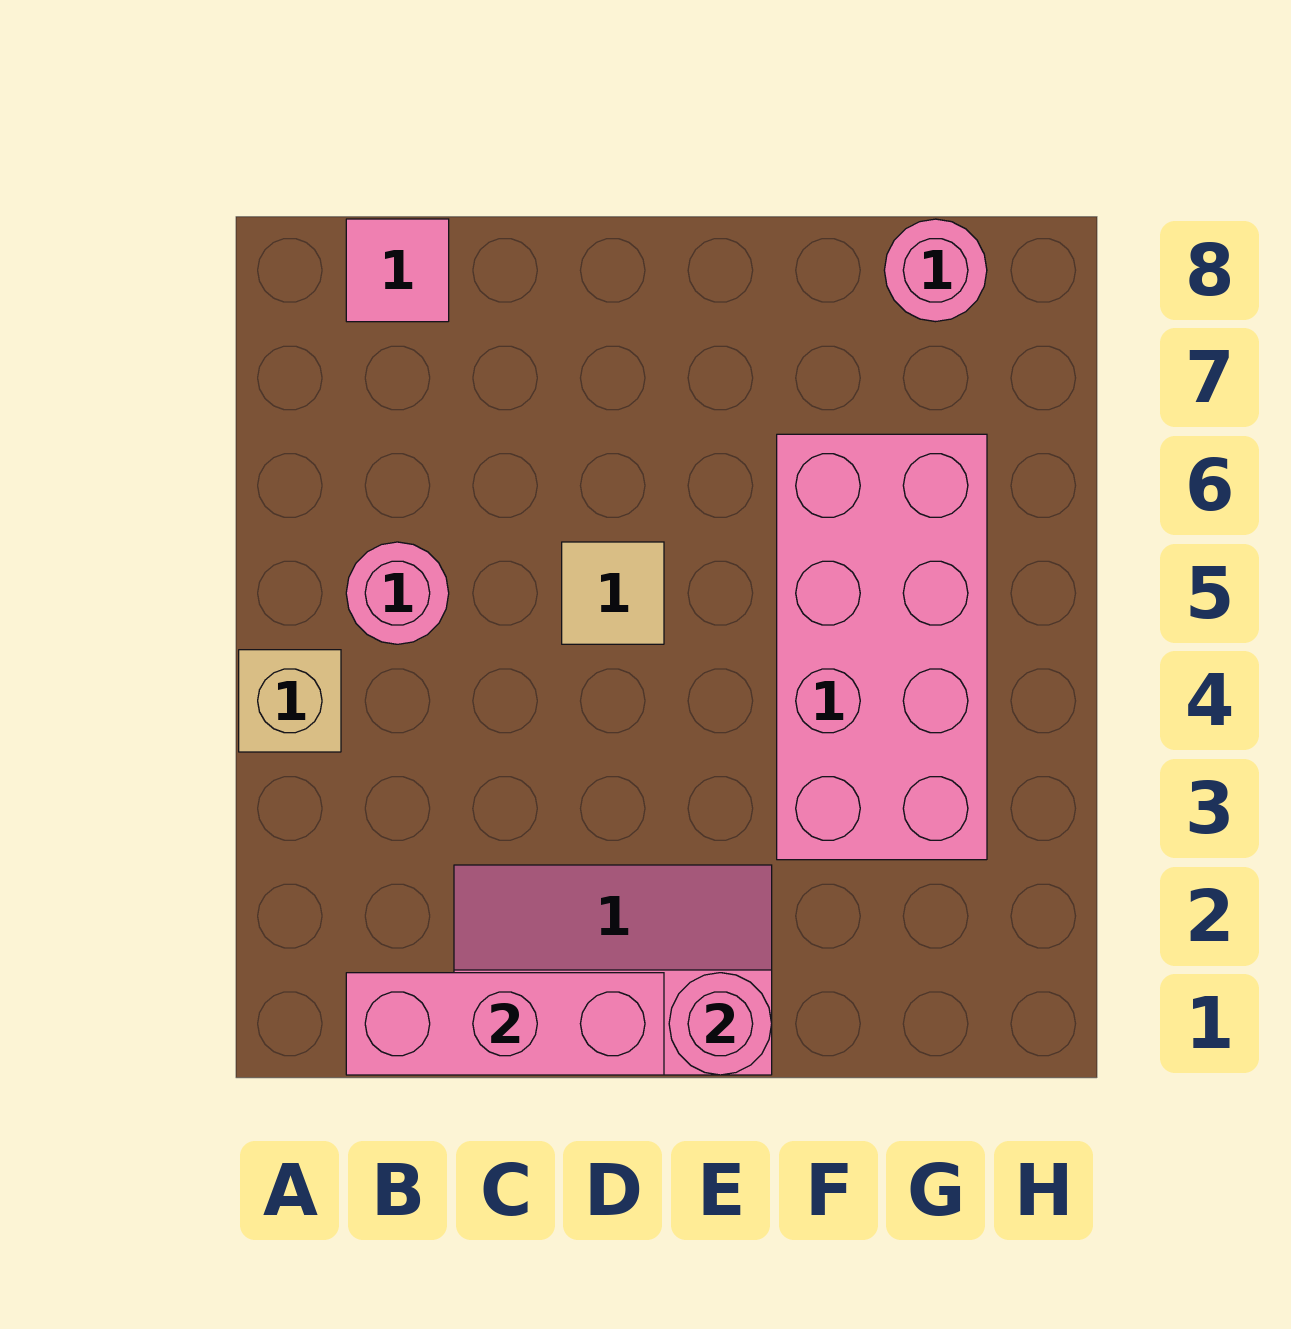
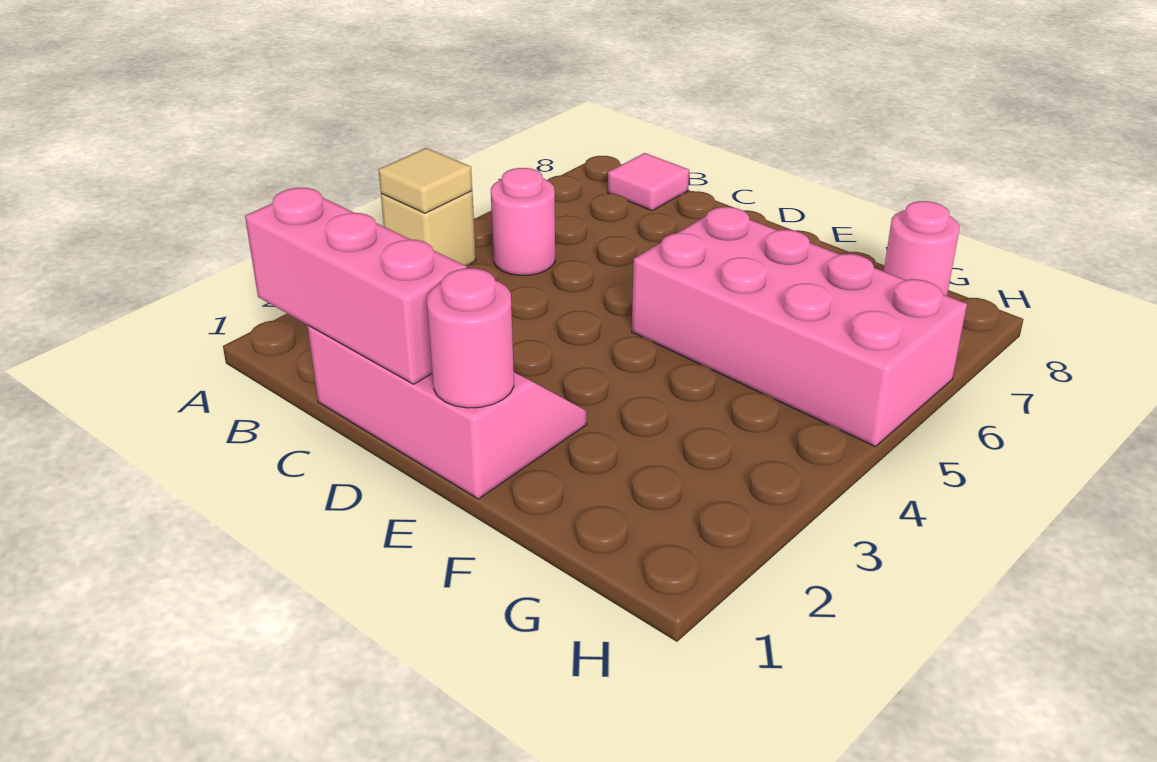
tan tile D5 level 1 -> tan tile A4 level 2
pink brick F3:G6 level 1 -> pink brick E5:H6 level 1

